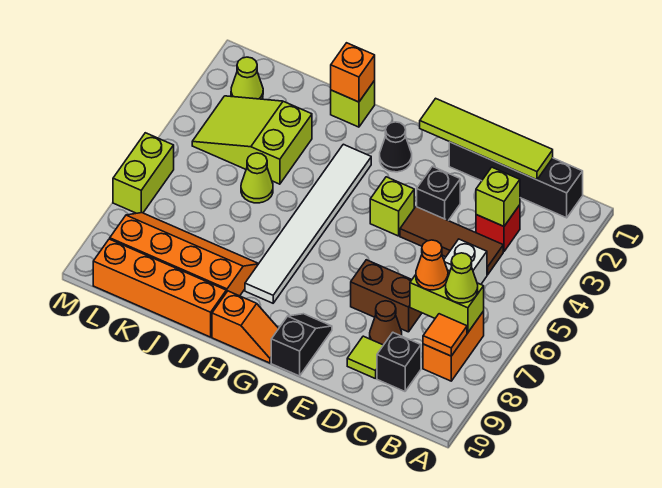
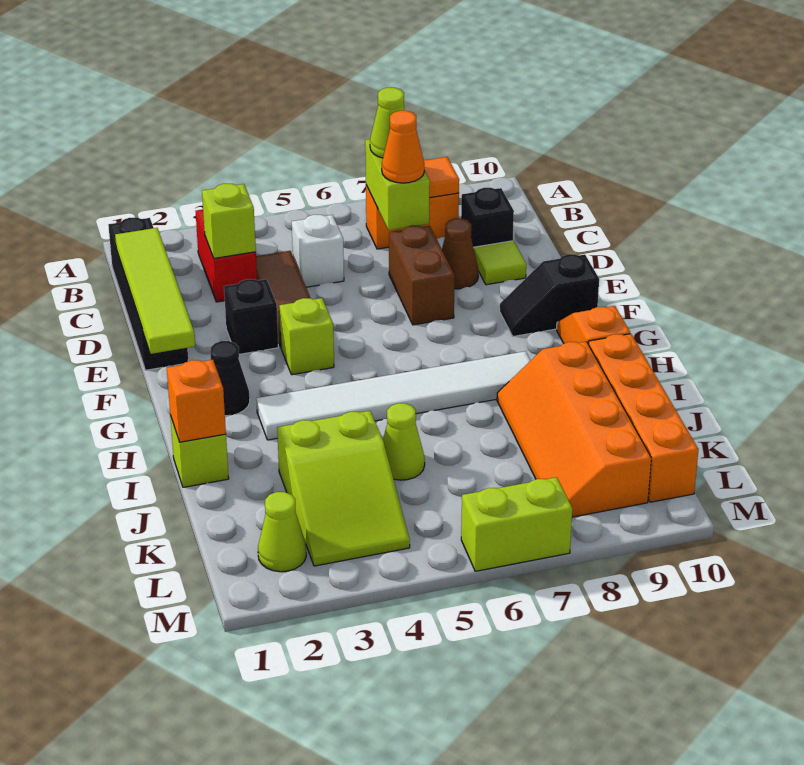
red brick C3 level 1 -> red brick B3:C3 level 1

